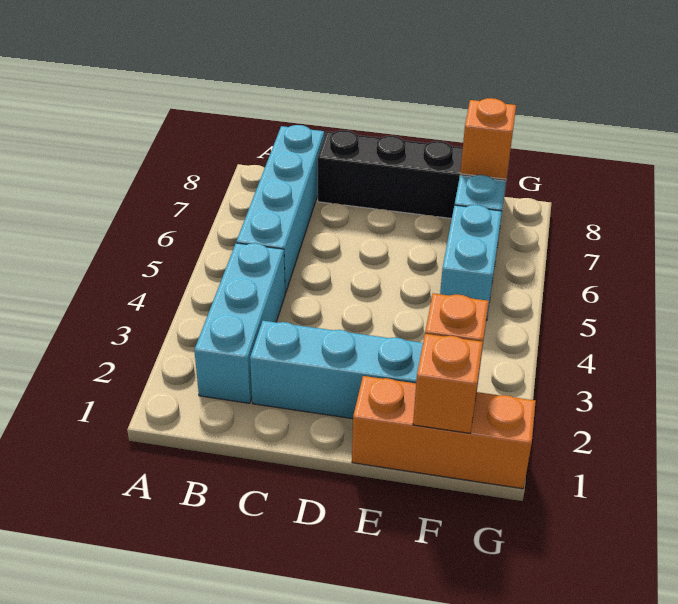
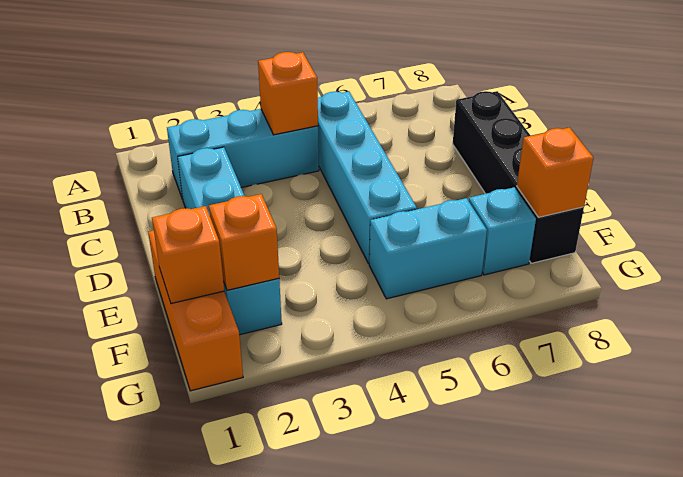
none -> orange brick B4 level 2
cyan brick B5:B8 level 1 -> cyan brick B5:E5 level 1

